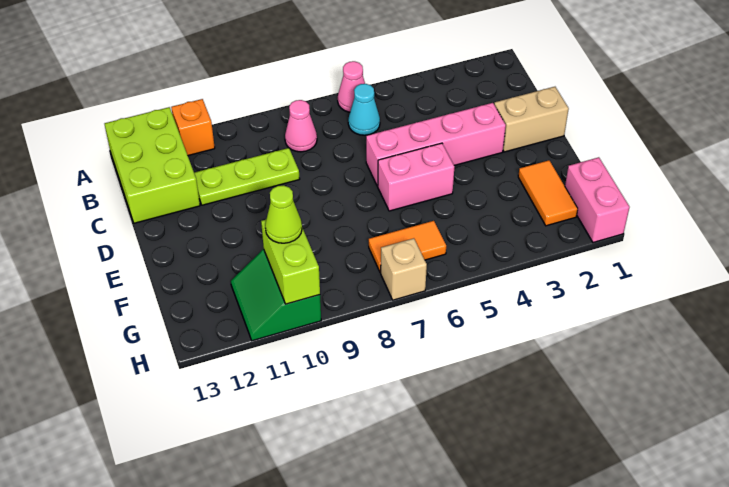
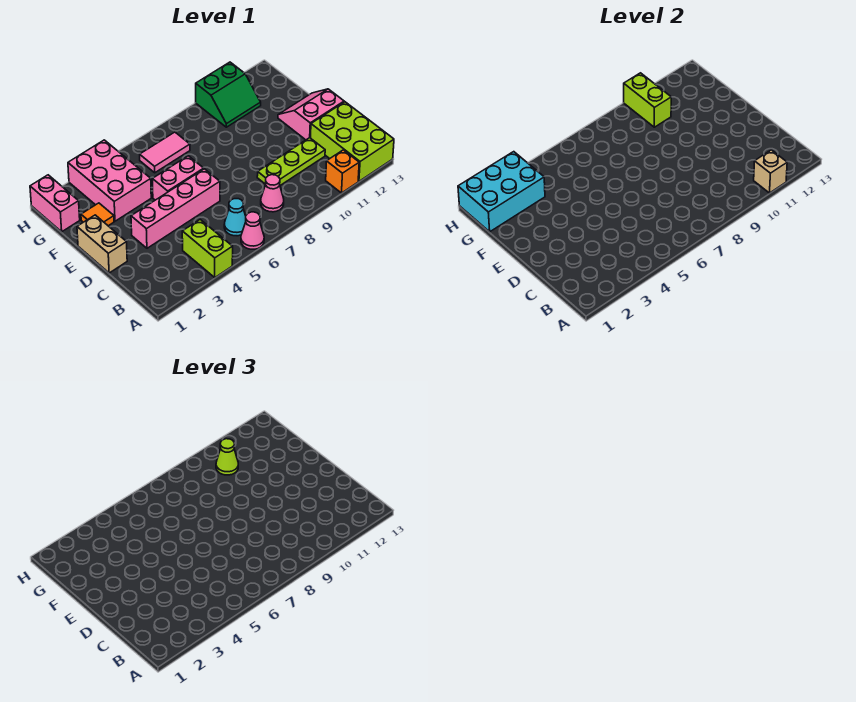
none -> lime brick A4:B4 level 1
tan brick D1:D2 level 1 -> tan brick D1:E1 level 1
none -> pink slope D12:E13 level 1 top D
orange tile F2:G2 level 1 -> orange tile F2 level 1
none -> pink brick F3:H4 level 1
none -> cyan brick G1:H3 level 2
orange tile G6:G7 level 1 -> pink tile G6:G7 level 1
green slope G10:H11 level 1 top 10 -> green slope G10:H11 level 1 top H
tan brick H7 level 1 -> tan brick A11 level 2

